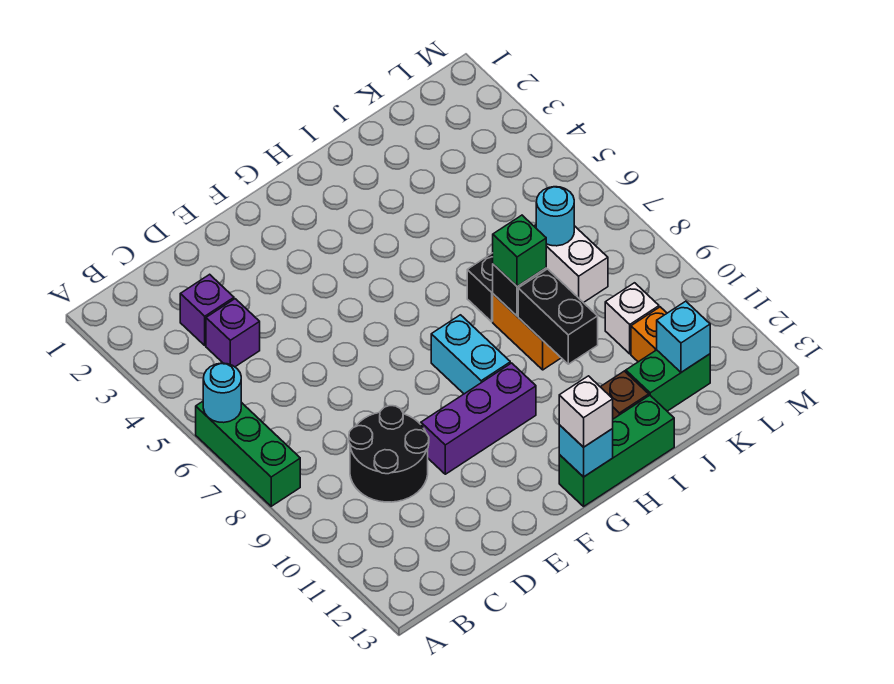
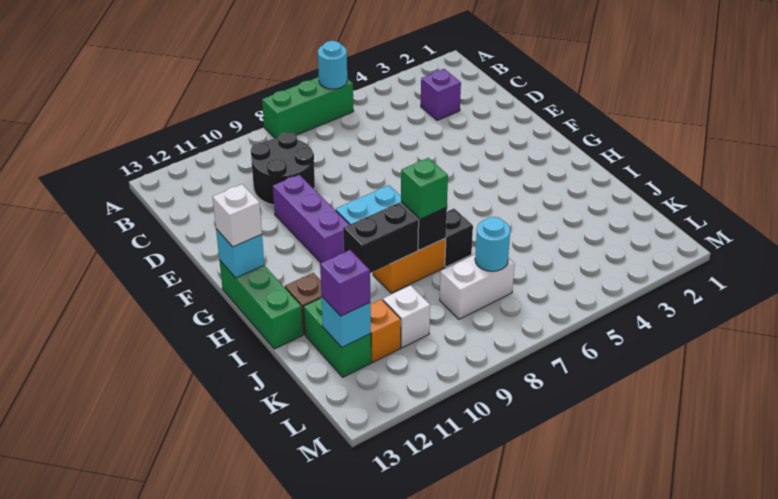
purple brick C4 level 1 -> purple brick K12 level 3

